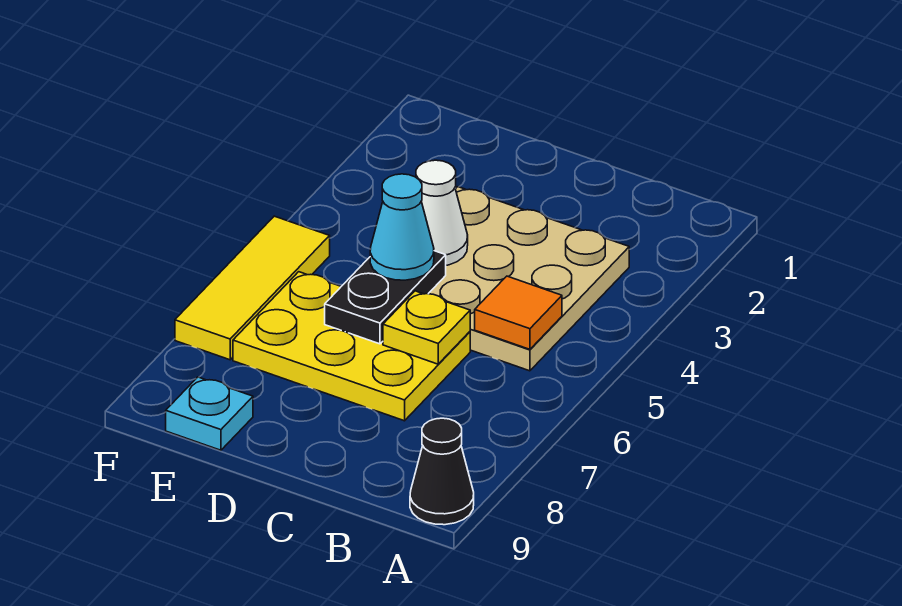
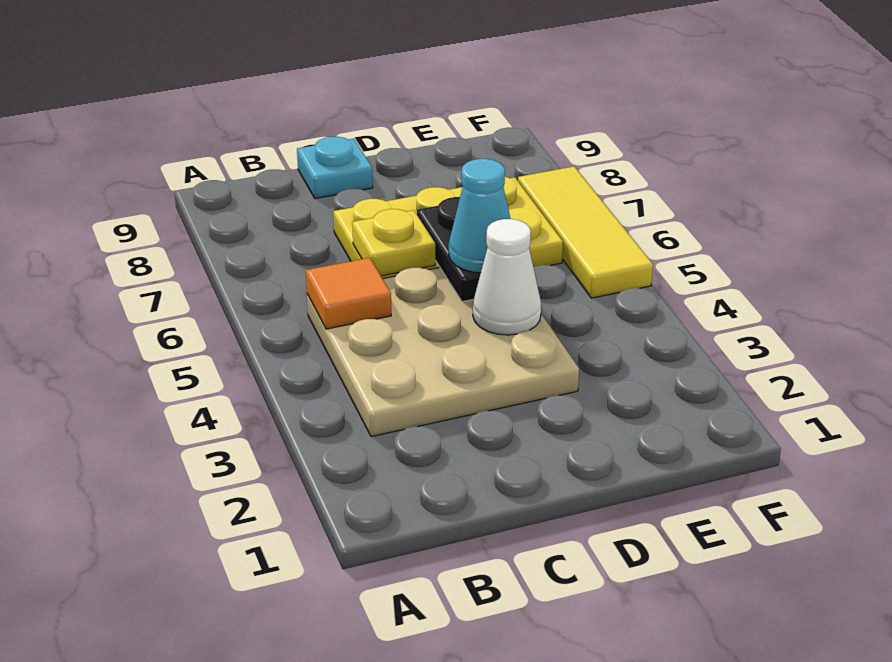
black cone A9 level 1 -> none
cyan plate E9 level 1 -> cyan plate C9 level 1

